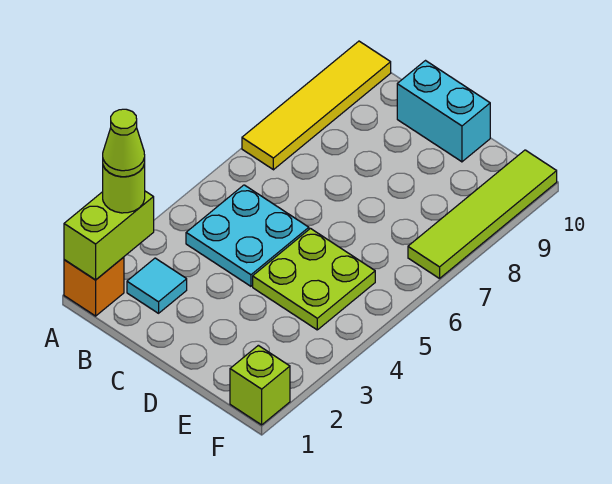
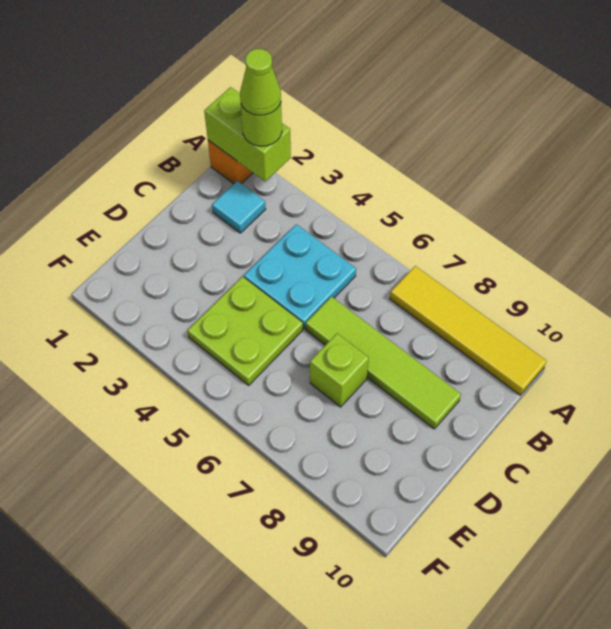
cyan brick C10:D10 level 1 -> none
lime brick F1 level 1 -> lime brick D7 level 1
lime tile F7:F10 level 1 -> lime tile C6:C9 level 1

